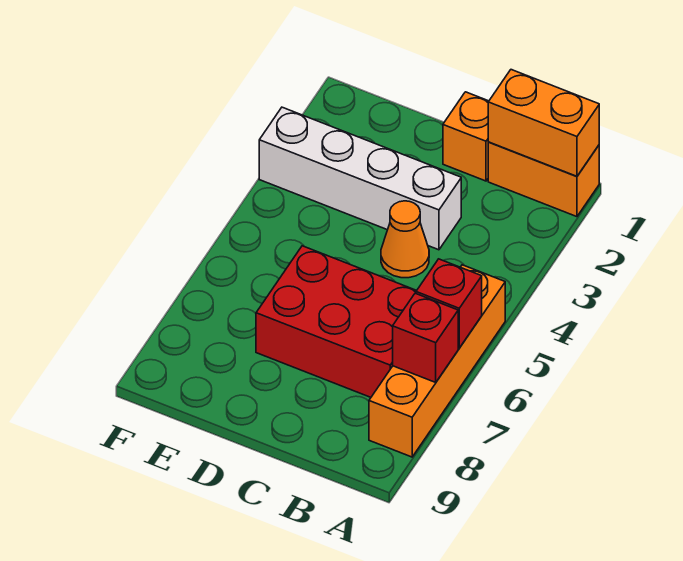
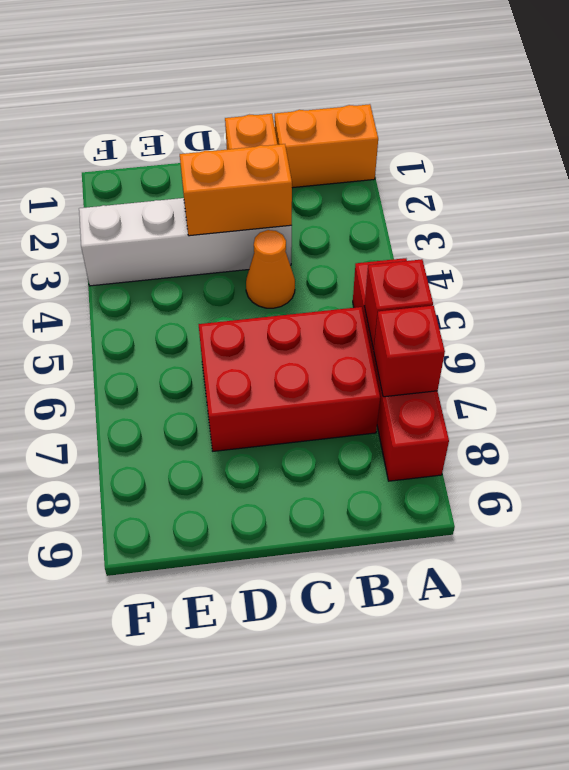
orange brick A1:B1 level 2 -> orange brick C3:D3 level 2
orange brick A5:A8 level 1 -> red brick A5:A8 level 1

